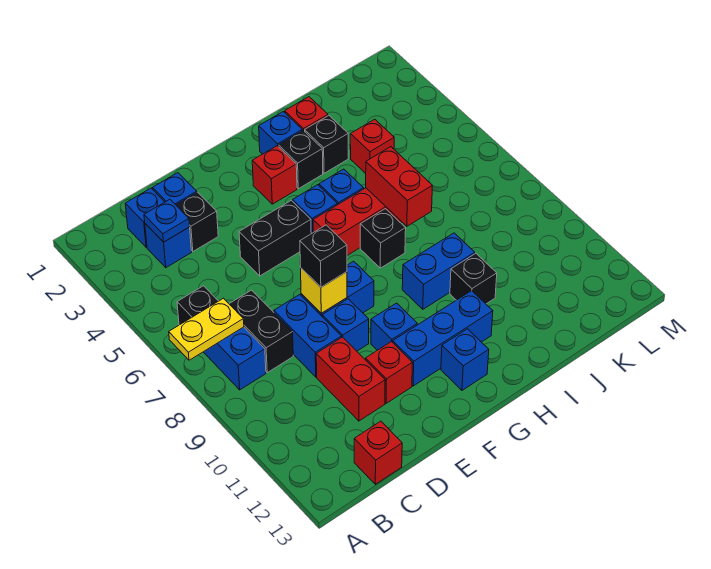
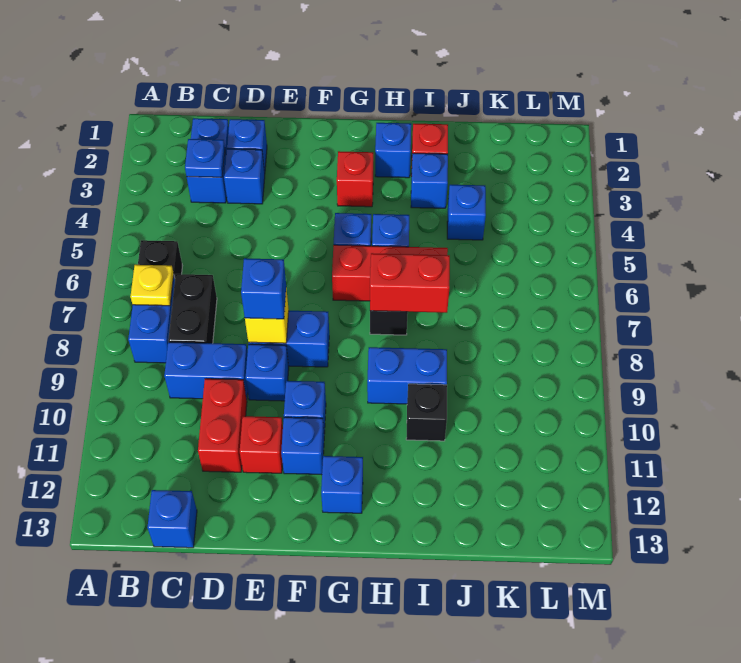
yellow plate A7:B7 level 2 -> yellow plate B7 level 2
red brick C13 level 1 -> blue brick C13 level 1
black brick D3 level 1 -> blue brick D3 level 1
blue brick D8:D9 level 1 -> blue brick C9:D9 level 1
black brick E5:F5 level 1 -> none
black brick E8 level 3 -> blue brick E8 level 3
blue brick F11:H11 level 1 -> blue brick F11 level 1
black brick H3 level 1 -> none
black brick I3 level 1 -> blue brick I3 level 1
red brick I6:I7 level 2 -> red brick H7:I7 level 2
red brick J4 level 1 -> blue brick J4 level 1

